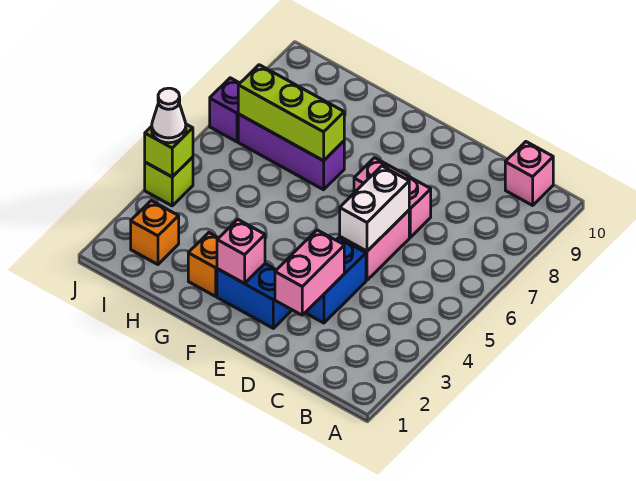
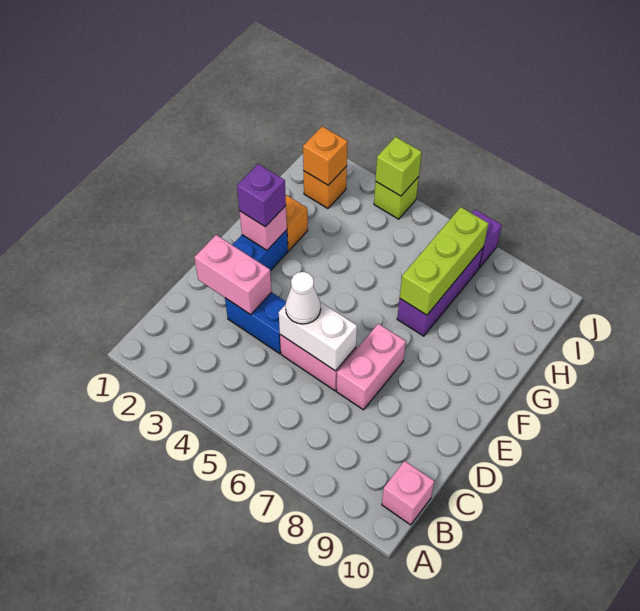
none -> purple brick F2 level 3
none -> orange brick I2 level 2
white cone J4 level 3 -> white cone D5 level 3

